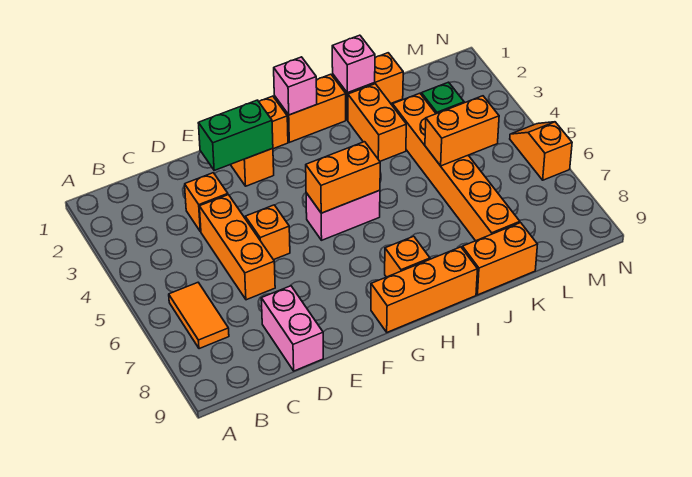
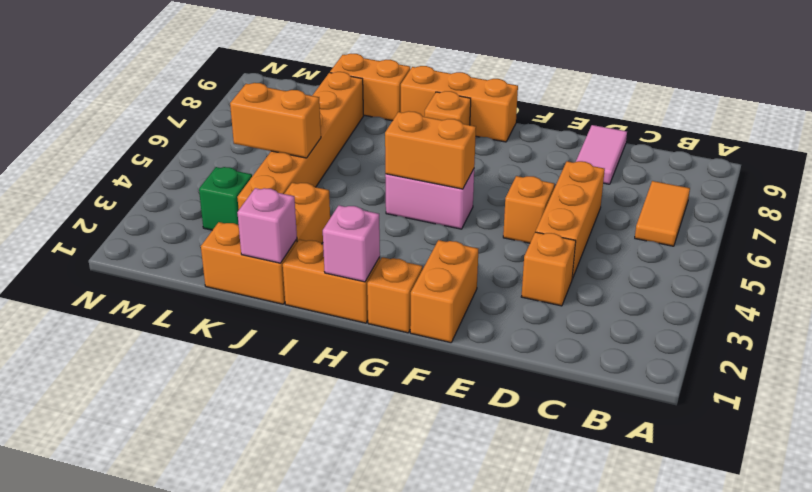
pink brick D8:D9 level 1 -> pink tile D8:D9 level 1
green brick E2:F2 level 2 -> none
orange slope N5:N6 level 1 top 6 -> none

